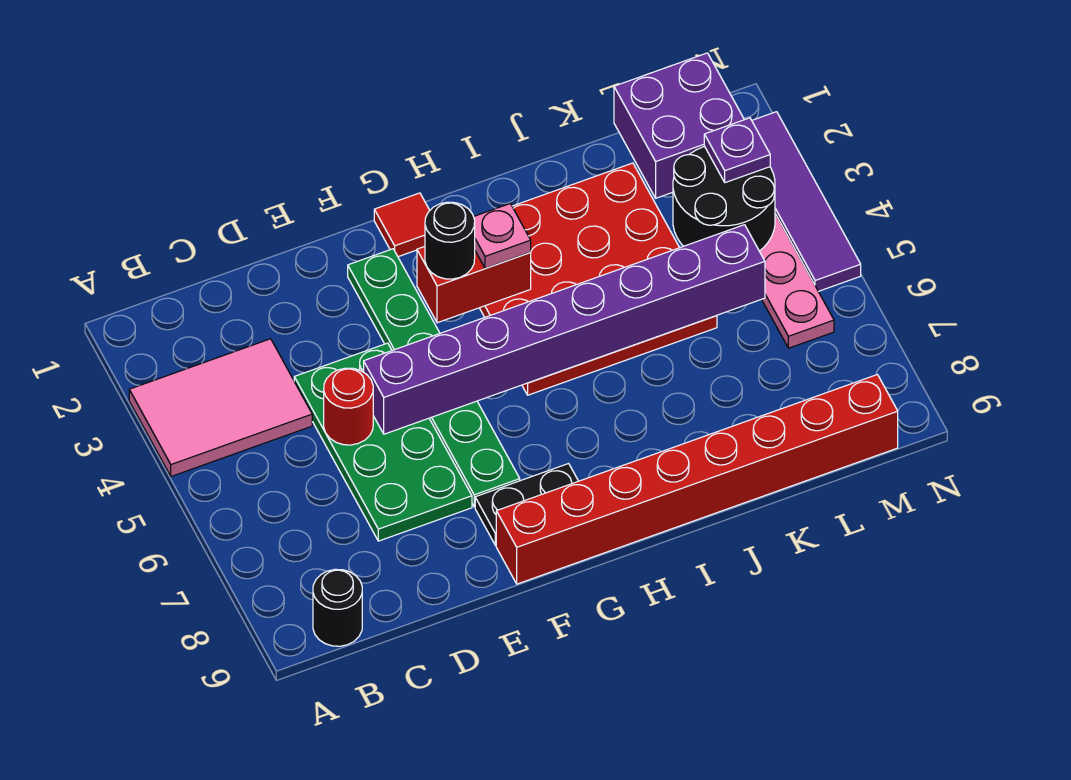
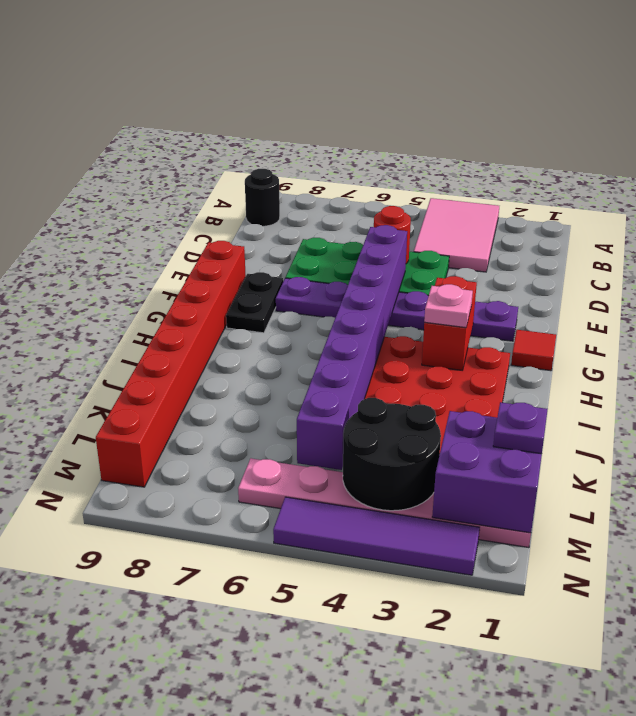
green plate F2:F7 level 1 -> purple plate F2:F7 level 1
black round brick G3 level 3 -> none
purple plate M3 level 3 -> purple plate L1 level 3

